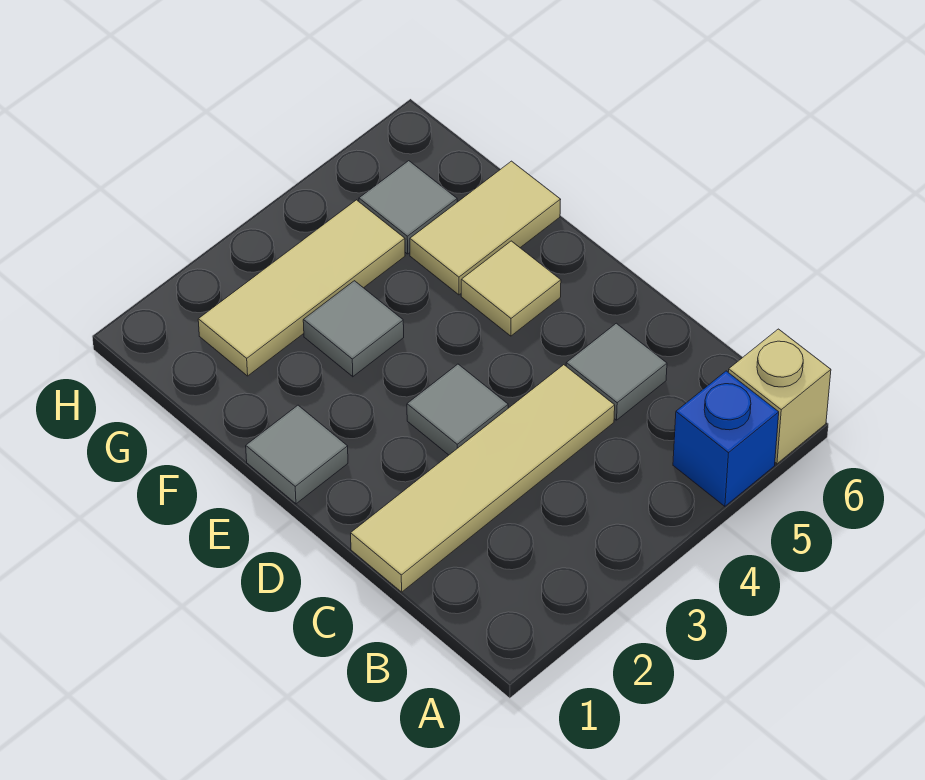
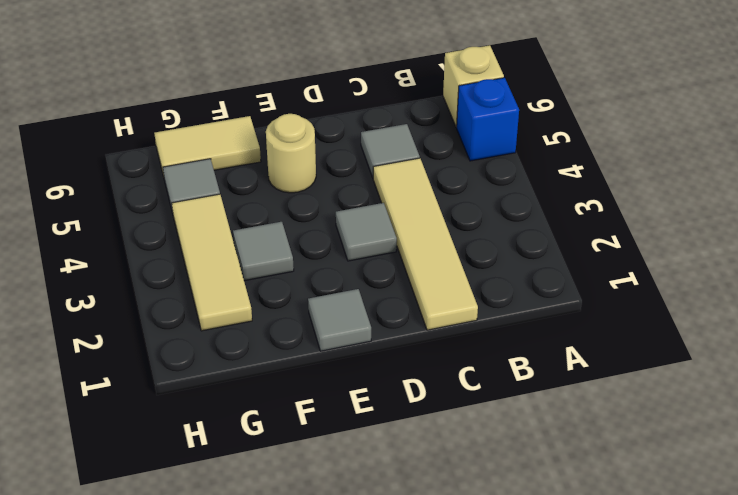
tan tile E5 level 1 -> tan round brick E5 level 1
tan tile F5:F6 level 1 -> tan tile F6:G6 level 1

